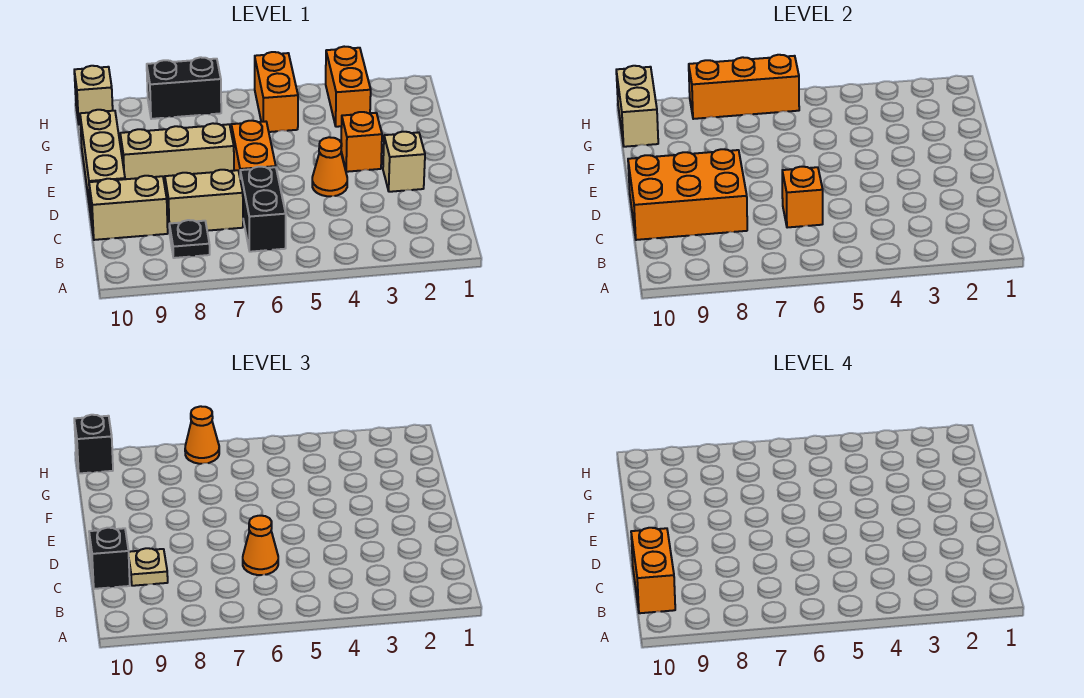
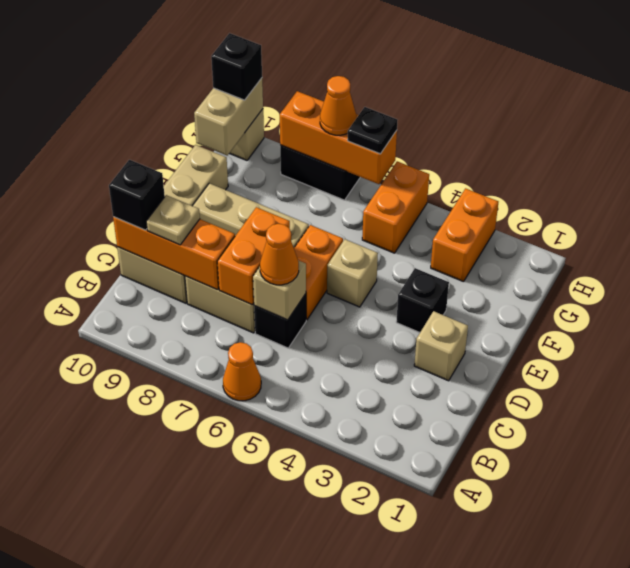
black brick B6:C6 level 1 -> black brick C6 level 1
black plate B8 level 1 -> black plate H6 level 3
orange brick B10:C10 level 4 -> orange brick C7:D7 level 2
orange brick C6 level 2 -> tan brick C6 level 2
orange brick C8:D10 level 2 -> orange brick C8:C10 level 2
orange cone D4 level 1 -> orange cone A6 level 1
orange brick E3 level 1 -> black brick E3 level 1
none -> tan brick E5 level 1

